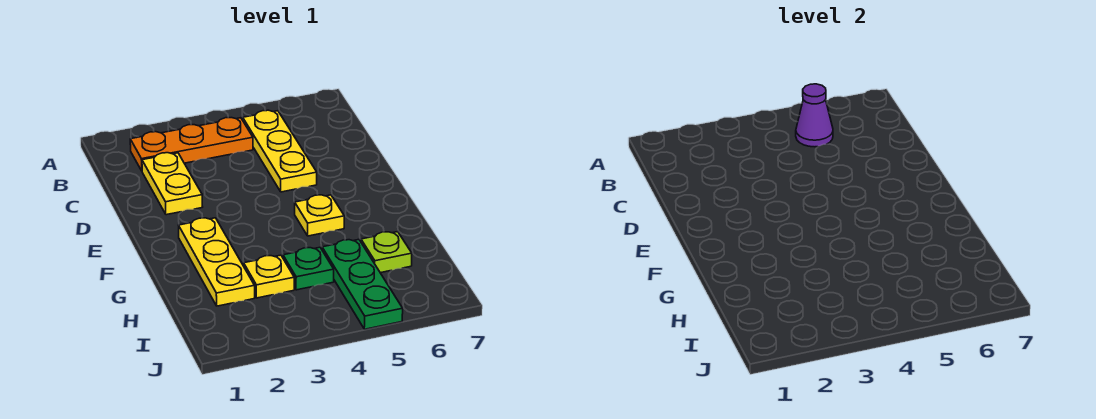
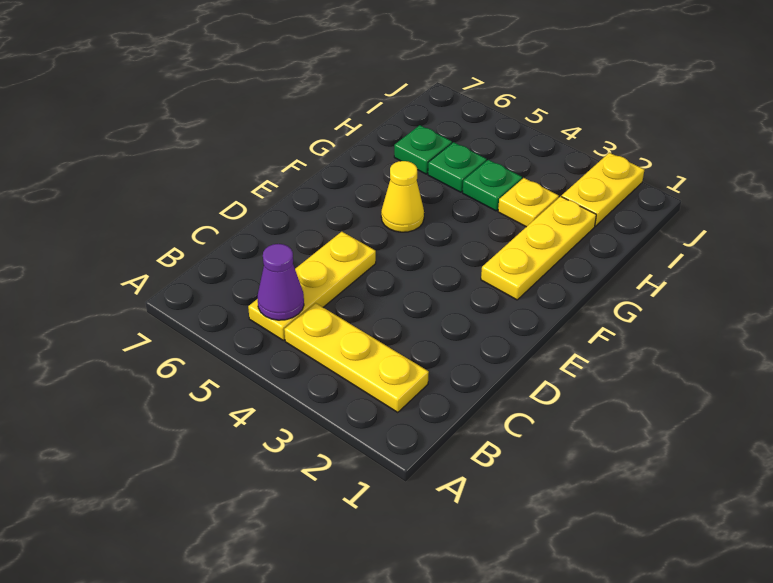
orange plate B2:B4 level 1 -> yellow plate B2:B4 level 1
yellow plate C2:D2 level 1 -> yellow plate I2:J2 level 1
yellow plate F5 level 1 -> yellow cone F5 level 1
green plate H5:J5 level 1 -> green plate H5 level 1
lime plate H6 level 1 -> green plate H6 level 1

